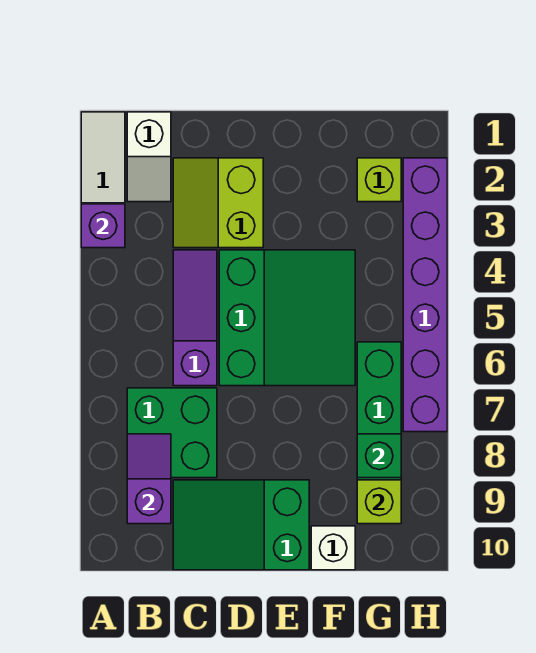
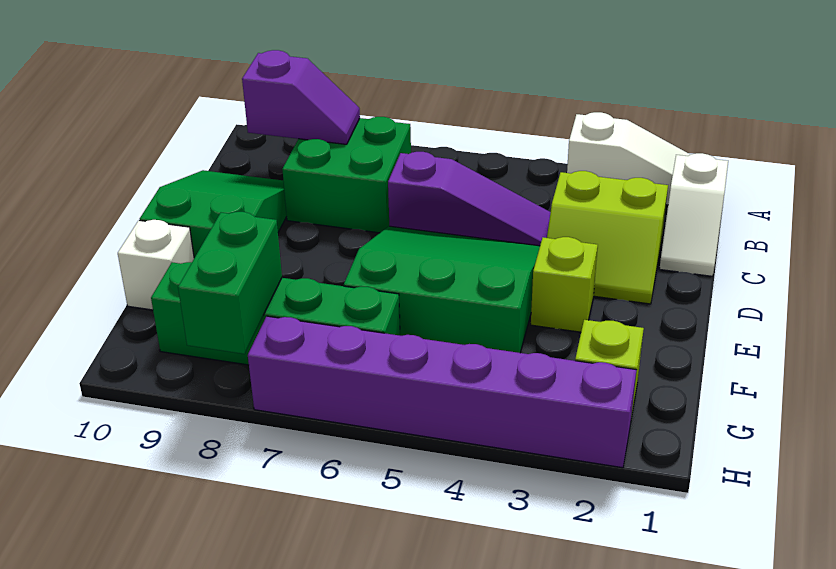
purple brick A3 level 2 -> none
white slope B1:B2 level 1 top 1 -> white slope B1:C1 level 1 top B
lime slope C2:D3 level 1 top D -> lime slope C2:D3 level 1 top C
green slope D4:F6 level 1 top D -> green slope D4:F6 level 1 top F
green brick G8 level 2 -> green brick G8:H8 level 2
lime brick G9 level 2 -> lime brick E3 level 1

